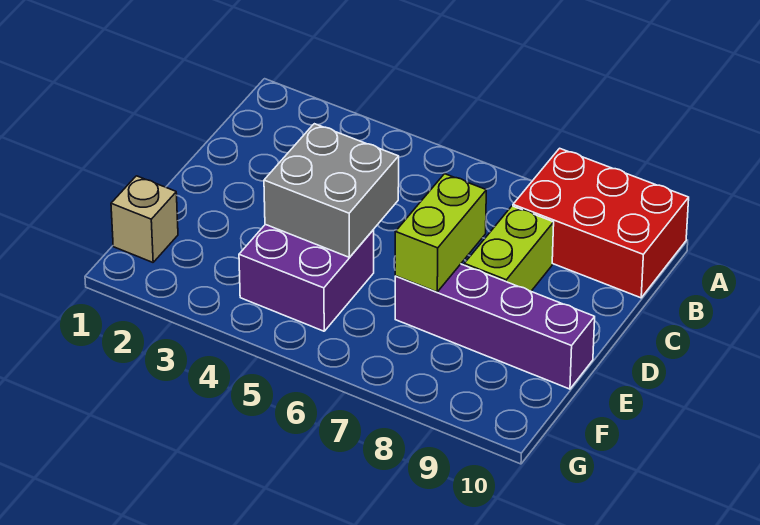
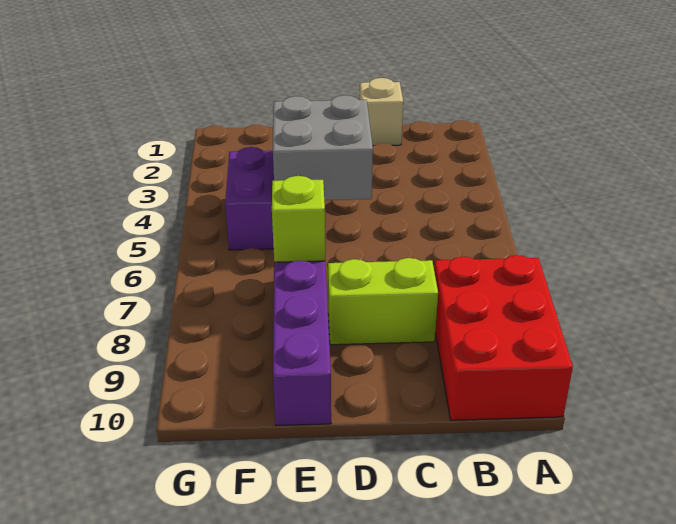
lime brick D7:E7 level 2 -> lime brick E7 level 2
tan brick F1 level 1 -> tan brick C1 level 1

